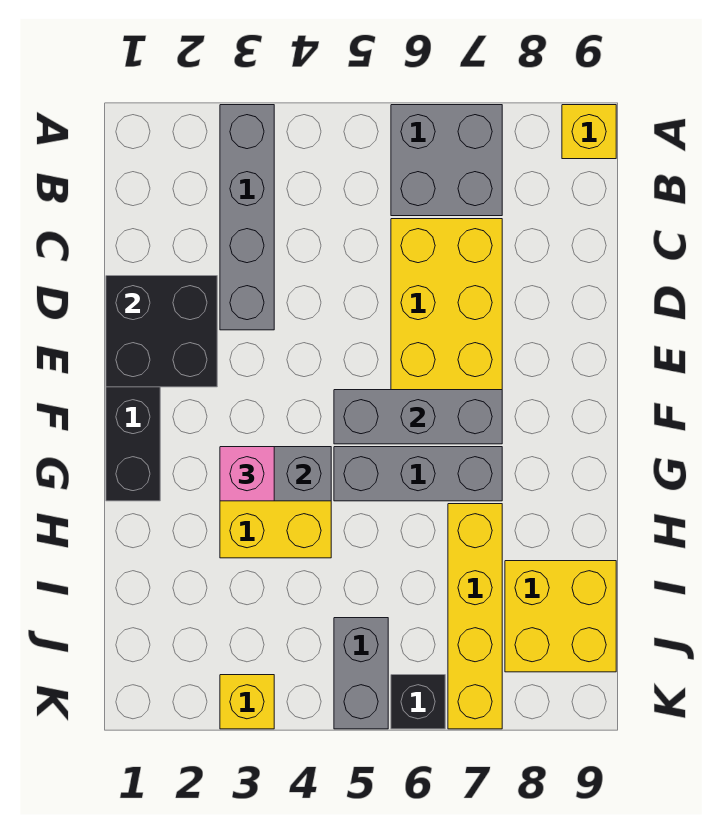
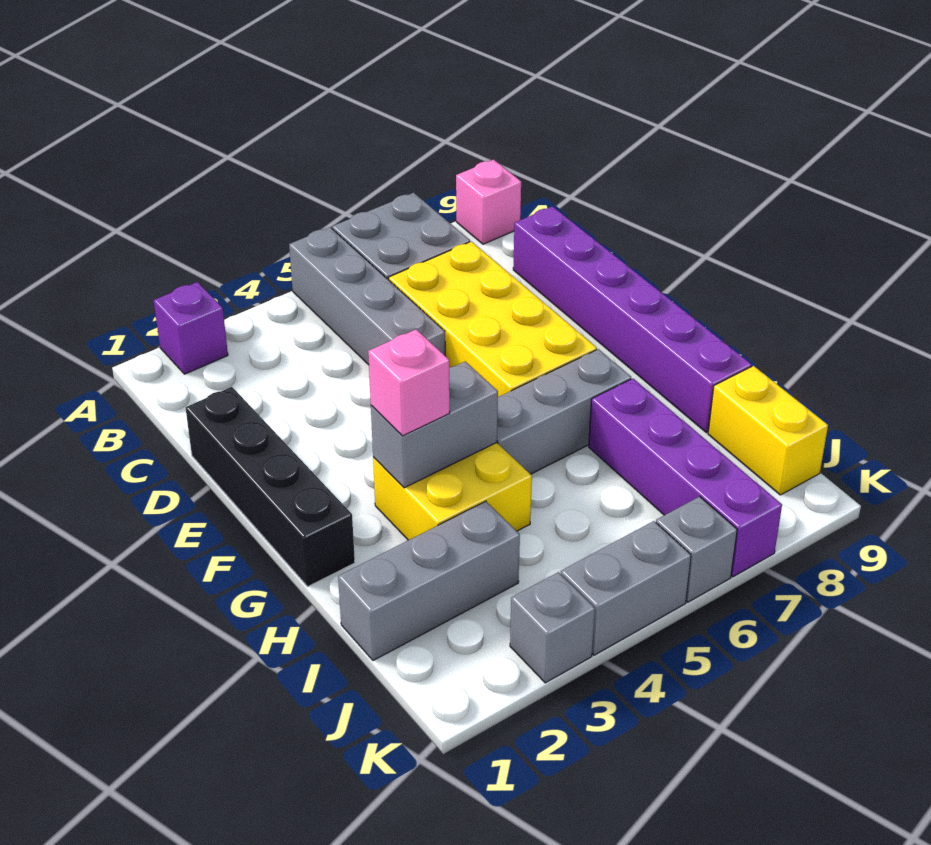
none -> purple brick A2 level 1
grey brick A3:D3 level 1 -> grey brick A5:D5 level 1
yellow brick A9 level 1 -> pink brick A9 level 1
none -> purple brick C9:H9 level 1
black brick D1:E2 level 2 -> none
grey brick F5:F7 level 2 -> grey brick I1:I3 level 1
yellow brick H7:K7 level 1 -> purple brick H7:K7 level 1
yellow brick I8:J9 level 1 -> yellow brick I9:J9 level 1
grey brick J5:K5 level 1 -> grey brick K4:K5 level 1
yellow brick K3 level 1 -> grey brick K3 level 1
black brick K6 level 1 -> grey brick K6 level 1

